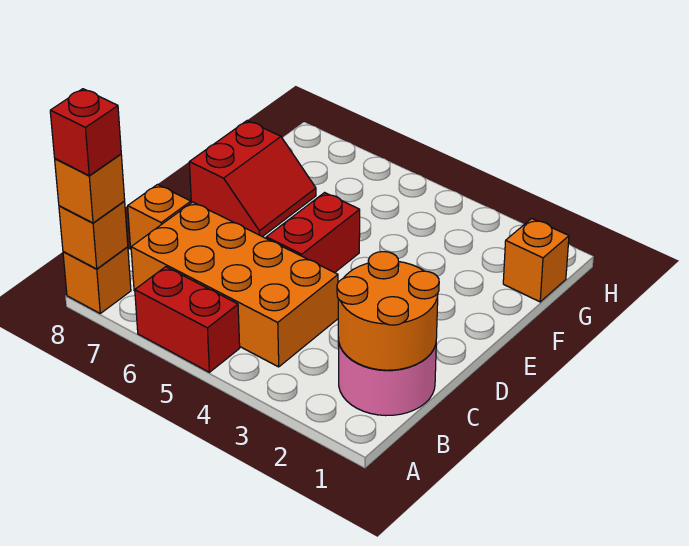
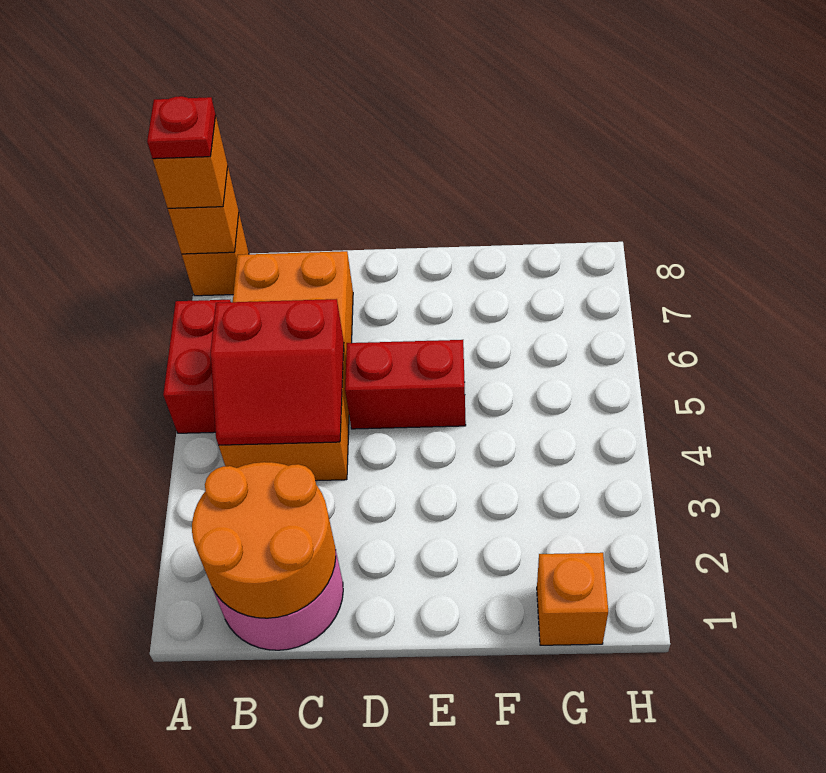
red brick A8 level 4 -> red plate A8 level 4
orange brick C8 level 1 -> none
red slope E7:F8 level 1 top 8 -> red slope B4:C5 level 2 top 5

